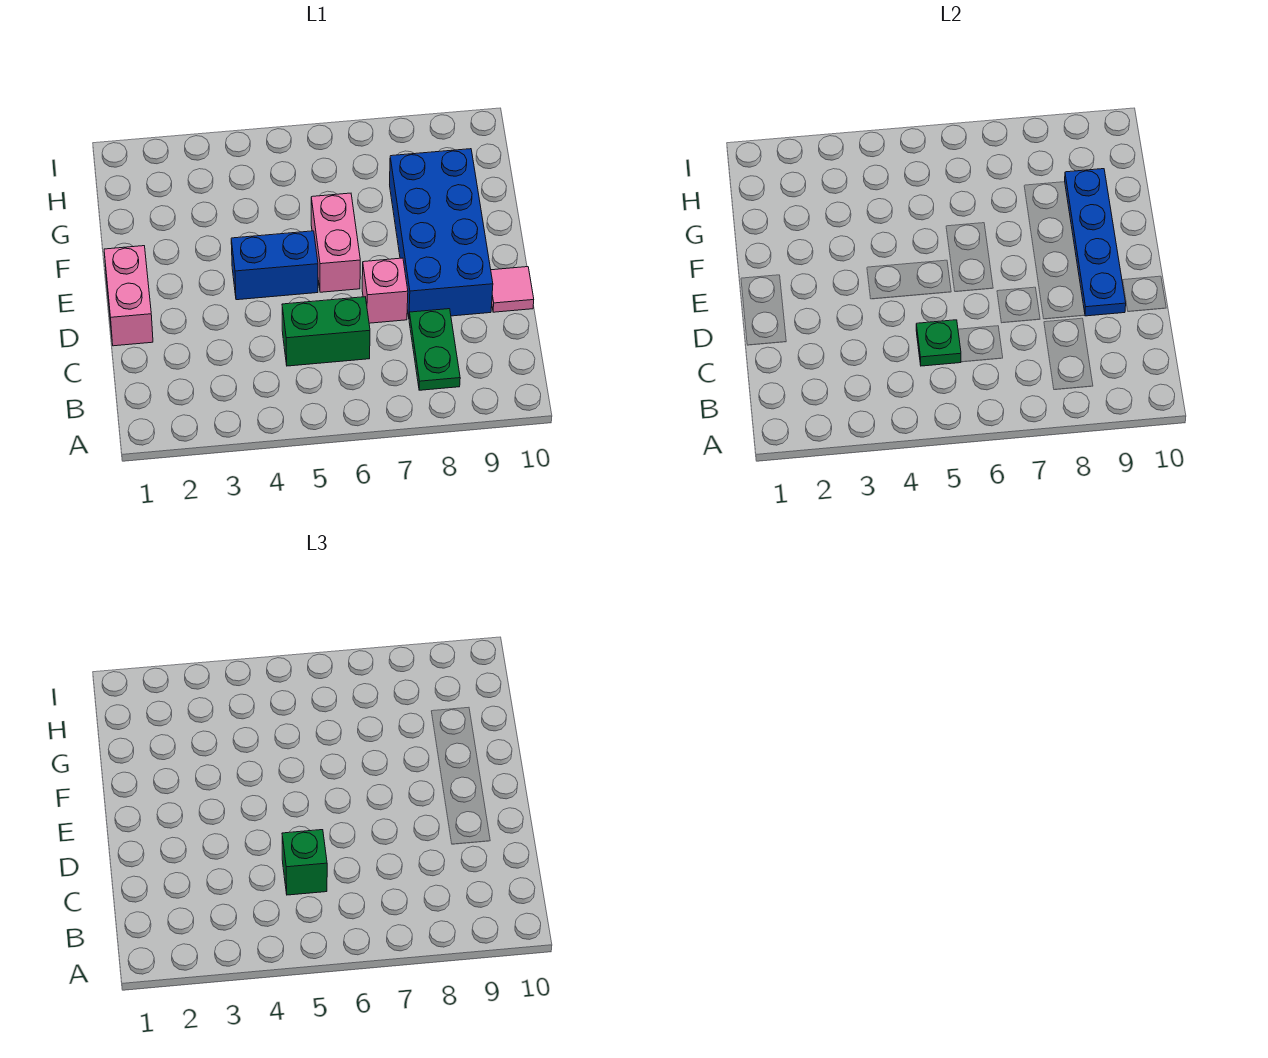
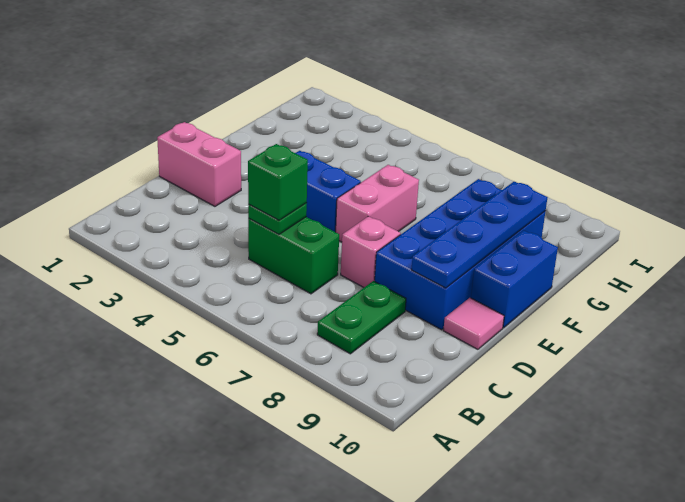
pink brick D1:E1 level 1 -> pink brick D1:D2 level 1
none -> blue brick E10:F10 level 1

